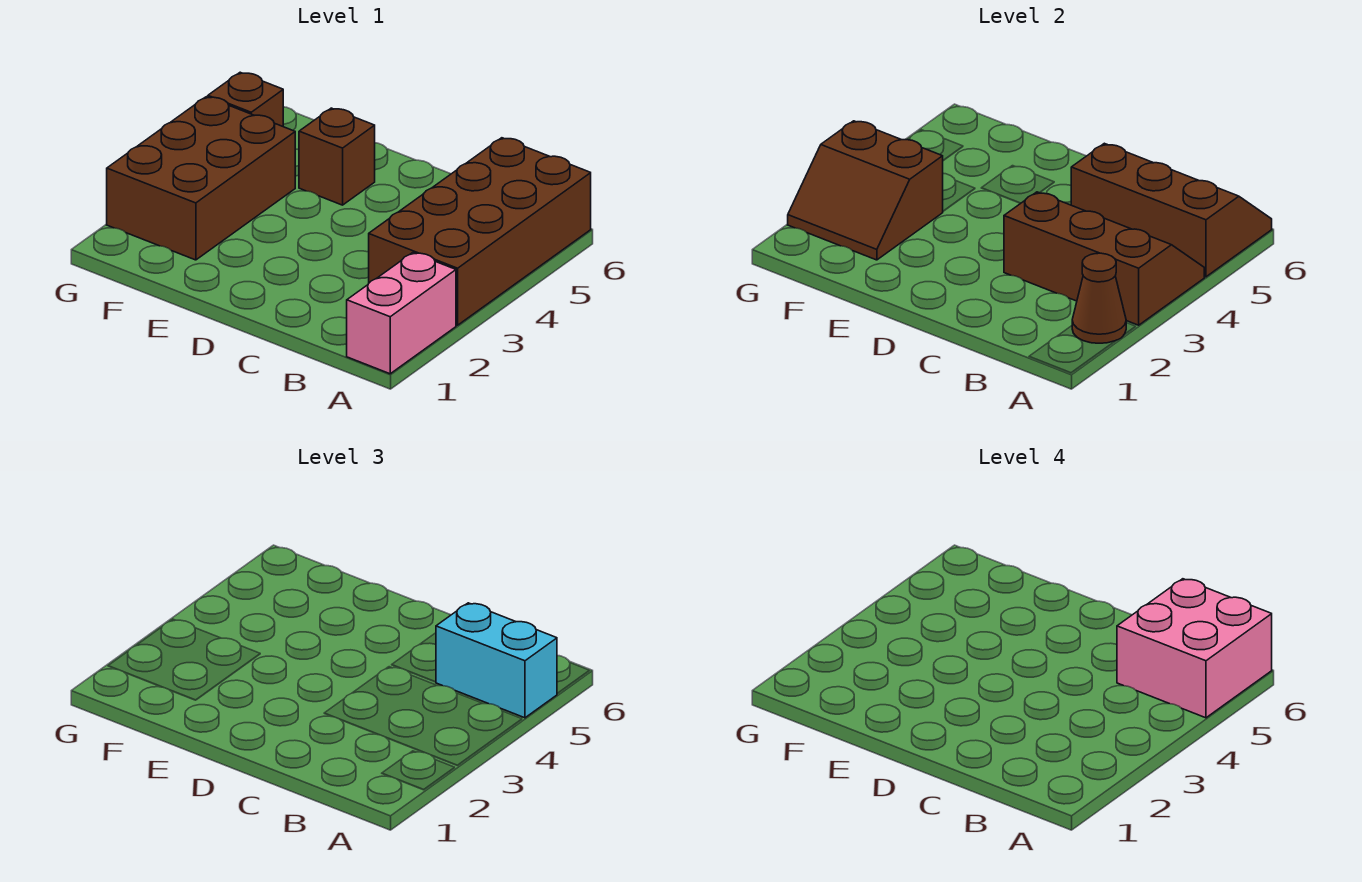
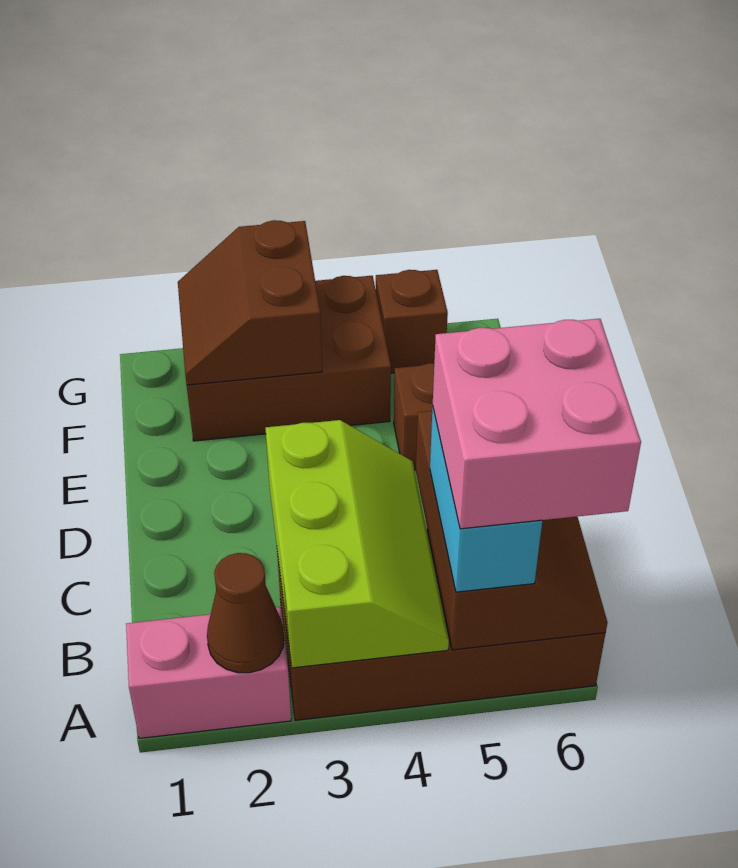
brown slope A3:C4 level 2 top 3 -> lime slope A3:C4 level 2 top 3

